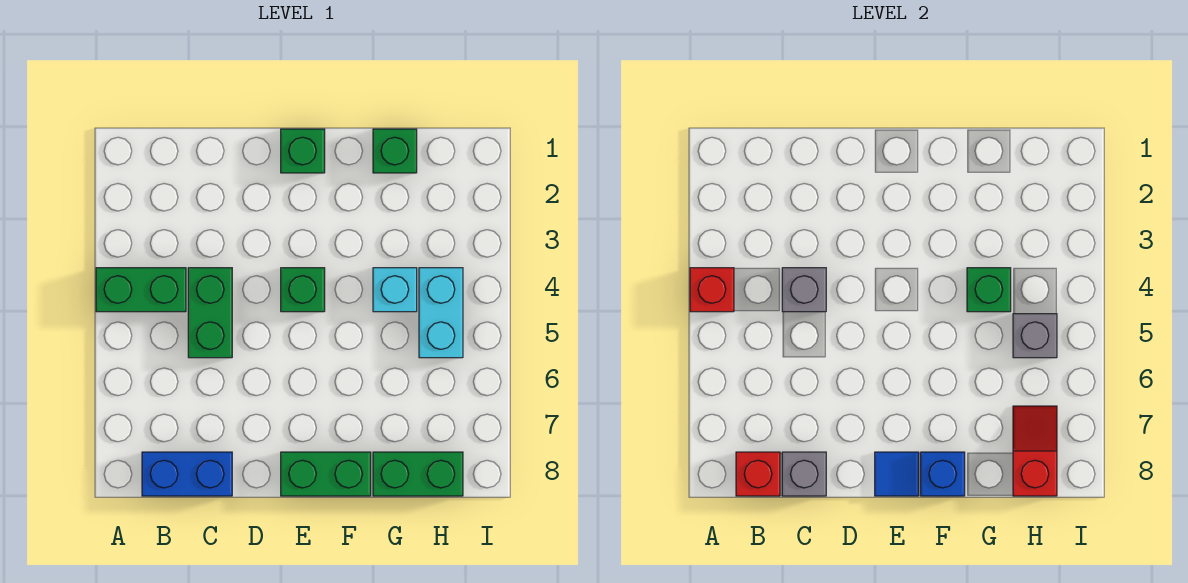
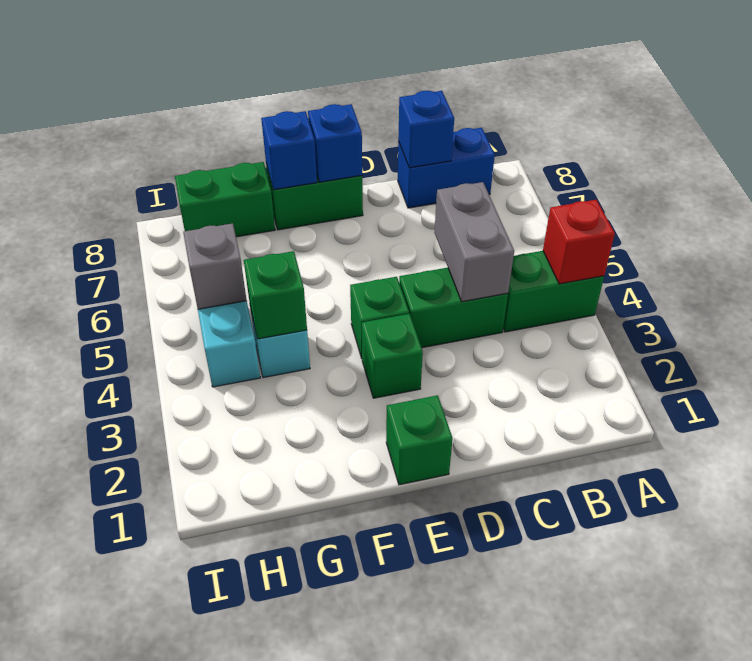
red brick B8 level 2 -> none
green brick C4:C5 level 1 -> green brick C4:D4 level 1
grey brick C4 level 2 -> grey brick C4:C5 level 2
grey brick C8 level 2 -> blue brick C8 level 2
blue tile E8 level 2 -> blue brick E8 level 2
green brick G1 level 1 -> green brick E3 level 1
red slope H7:H8 level 2 top 8 -> none

